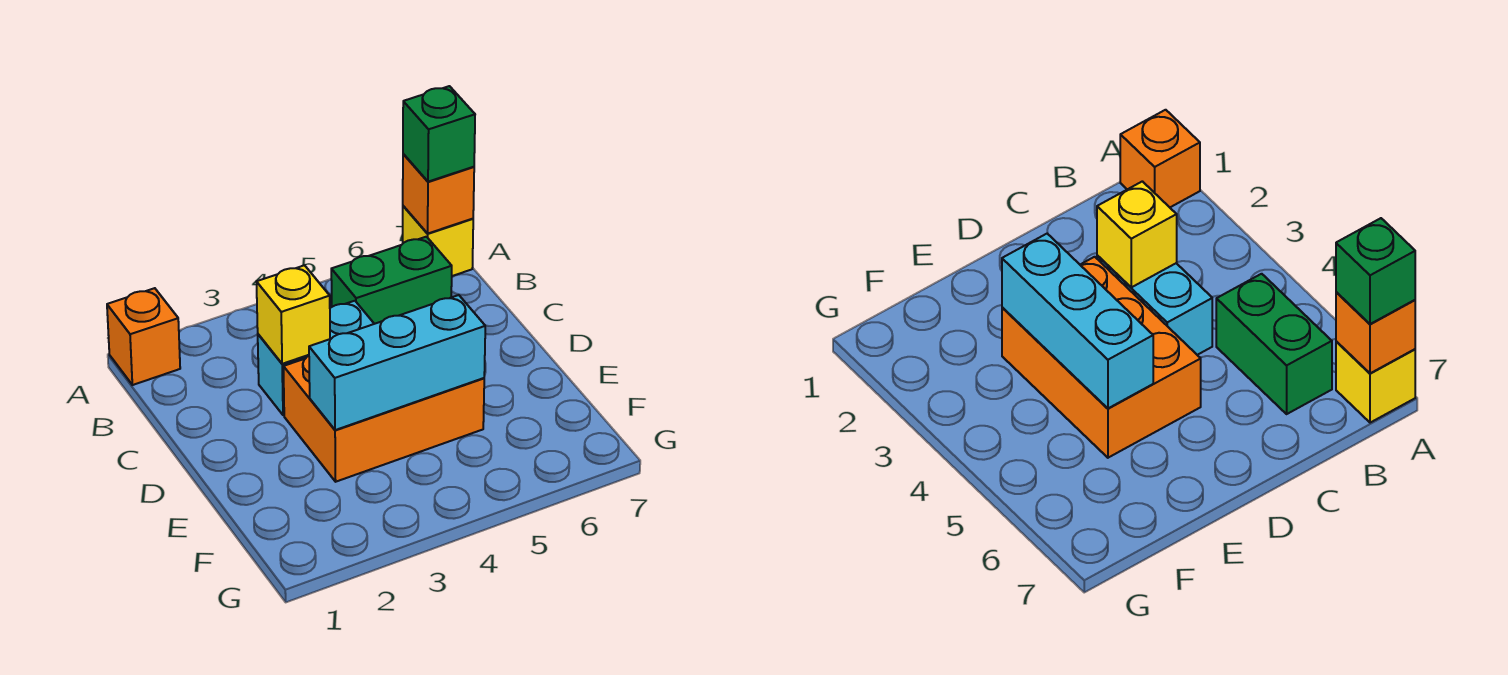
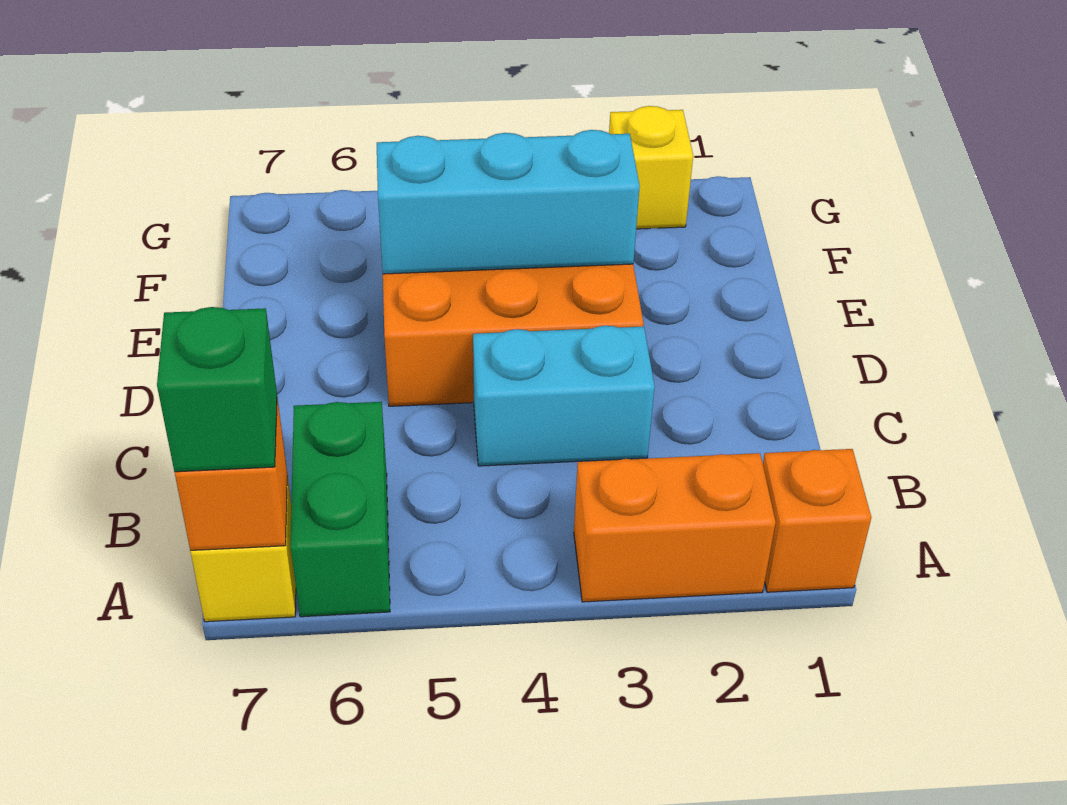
none -> orange brick A2:A3 level 1
green brick B5:B6 level 1 -> green brick A6:B6 level 1
yellow brick C3 level 2 -> yellow brick G2 level 1

